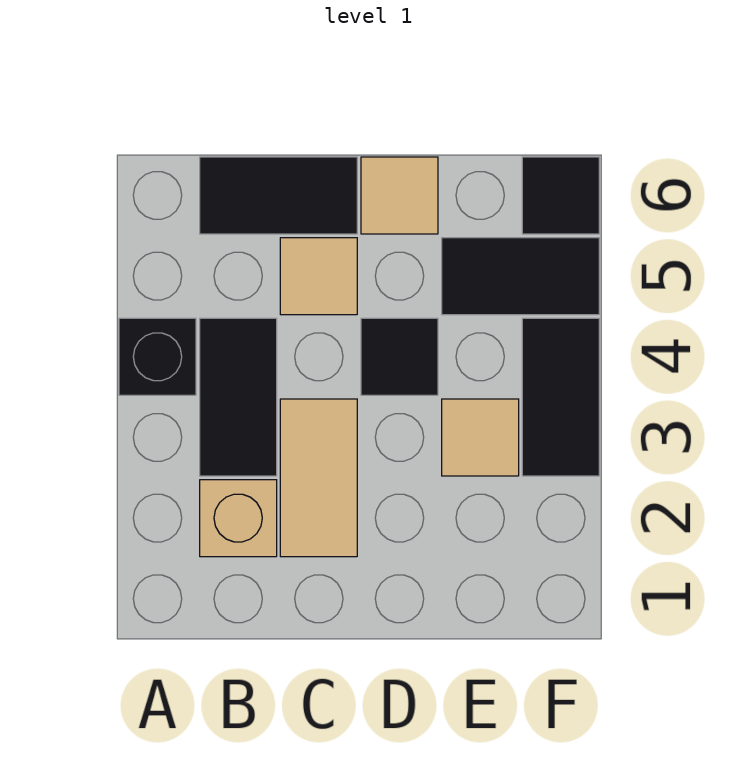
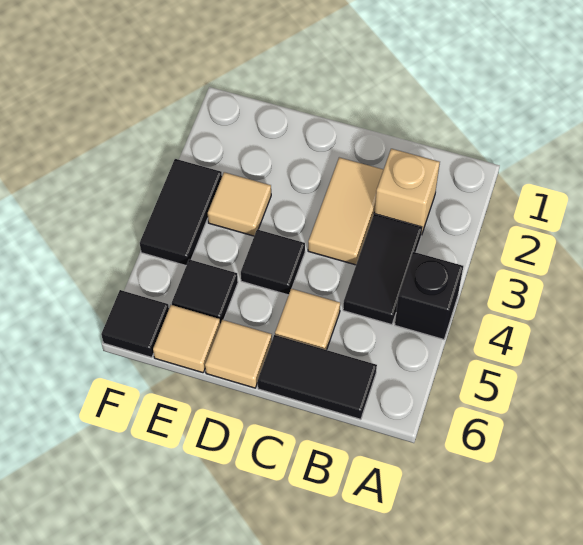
black tile E5:F5 level 1 -> black tile E5 level 1
none -> tan tile E6 level 1

